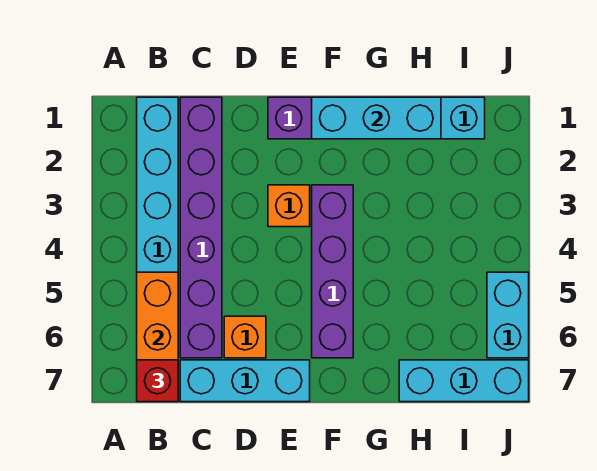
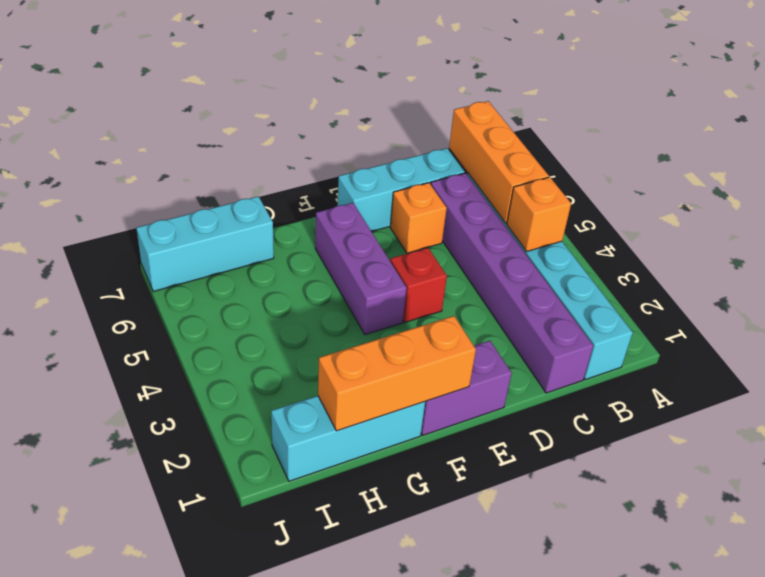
red brick B7 level 3 -> red brick E4 level 1
orange brick E3 level 1 -> orange brick B4 level 2
cyan brick F1:H1 level 2 -> orange brick F1:H1 level 2
purple brick F3:F6 level 1 -> purple brick F4:F6 level 1
cyan brick J5:J6 level 1 -> none

